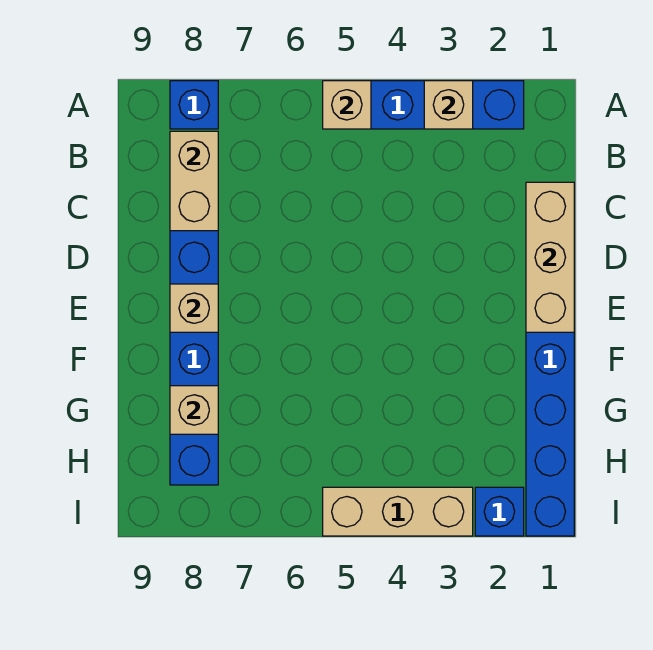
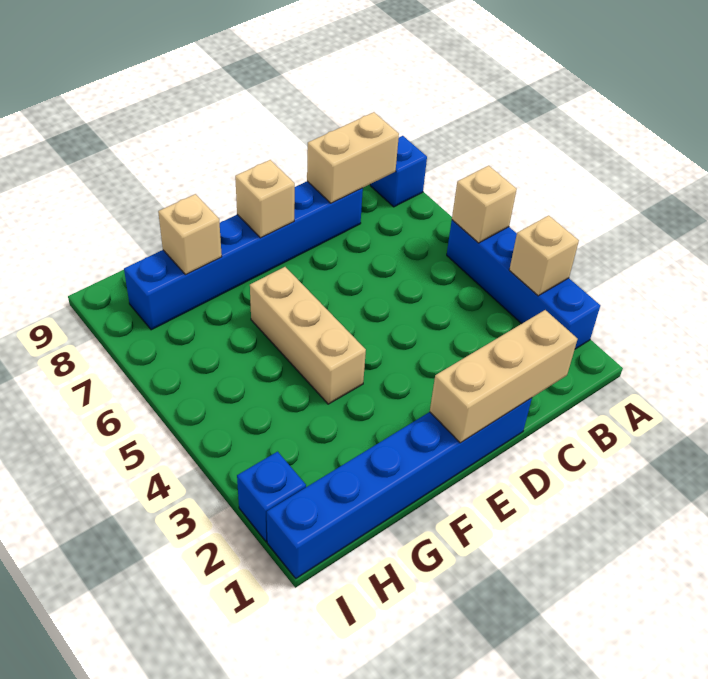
tan brick I3:I5 level 1 -> tan brick F4:F6 level 1

